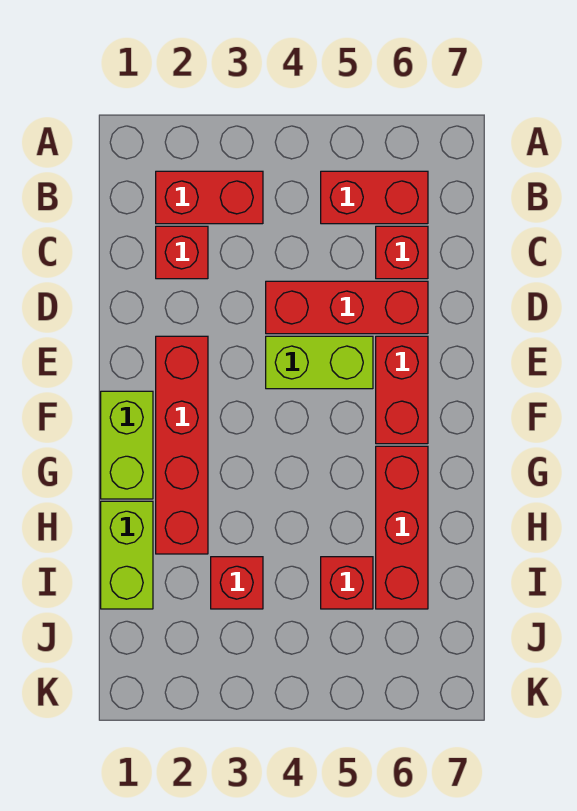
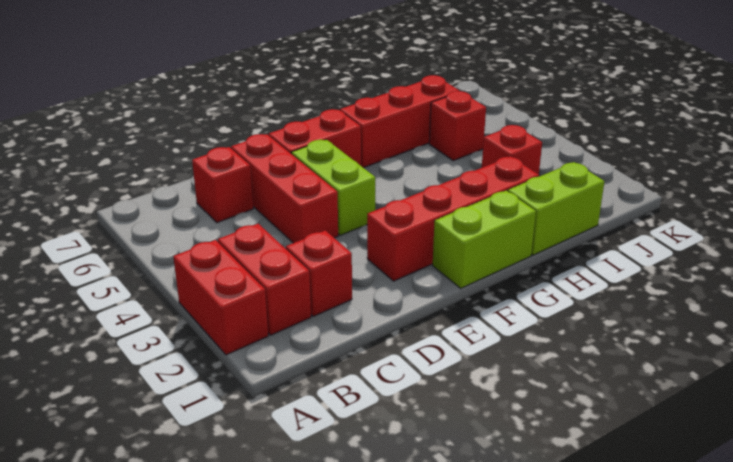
red brick B5:B6 level 1 -> red brick A2:A3 level 1

